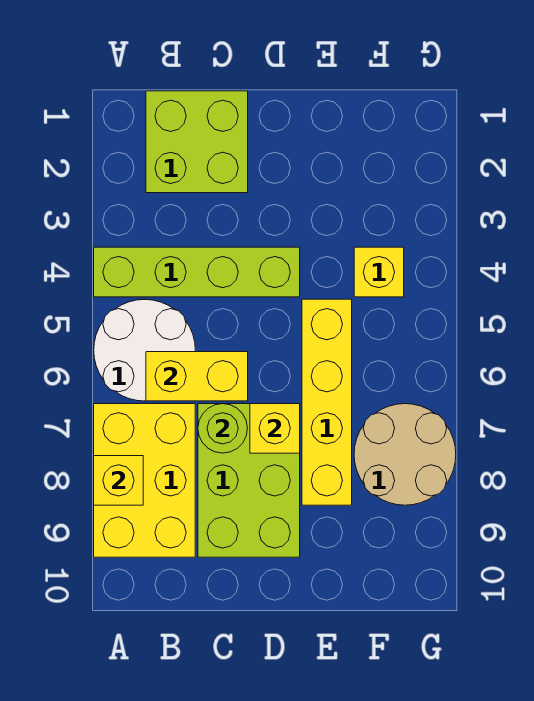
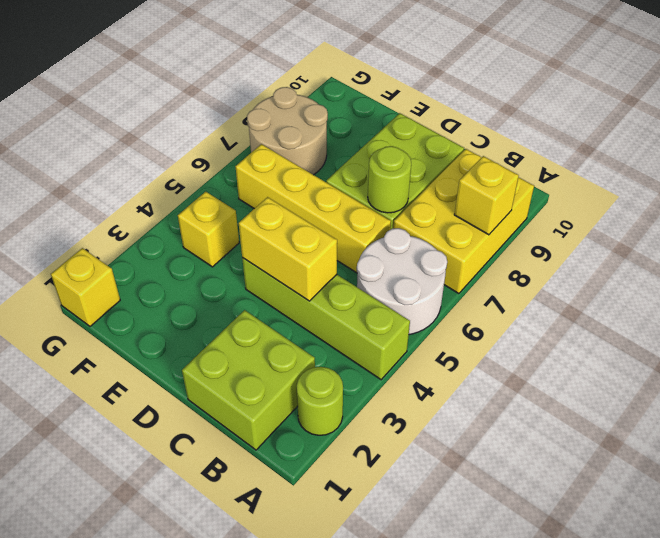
none -> lime round brick A2 level 1
yellow brick B6:C6 level 2 -> yellow brick C4:D4 level 2
yellow brick D7 level 2 -> yellow brick G1 level 1
yellow brick E5:E8 level 1 -> yellow brick C6:F6 level 1

